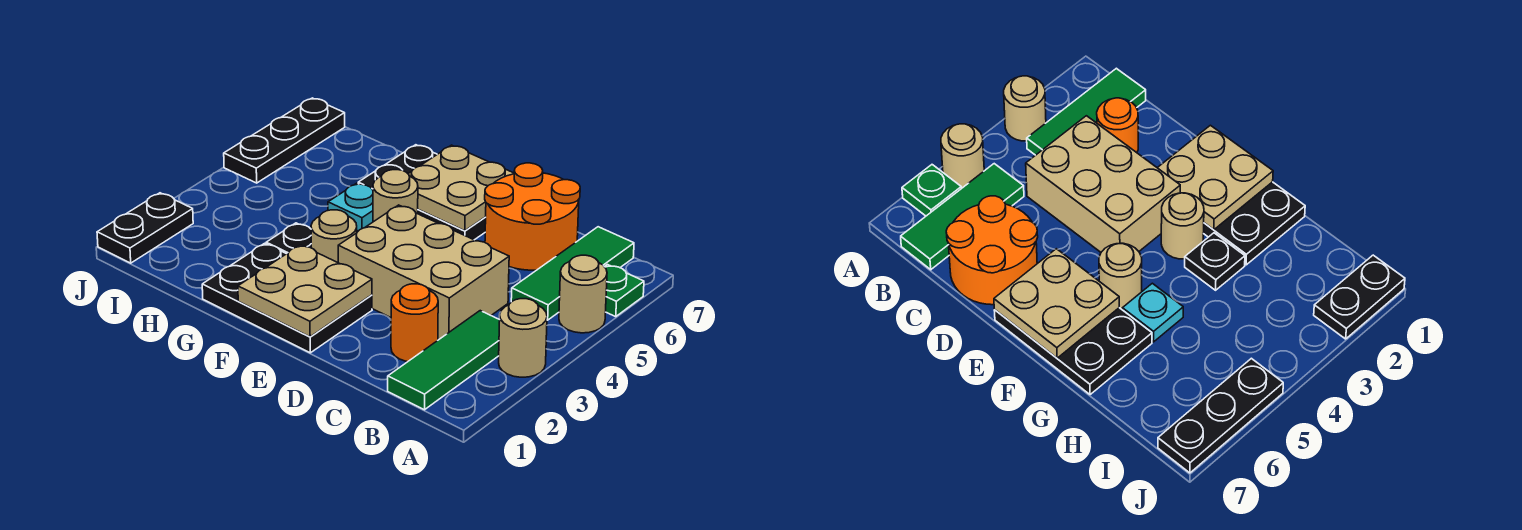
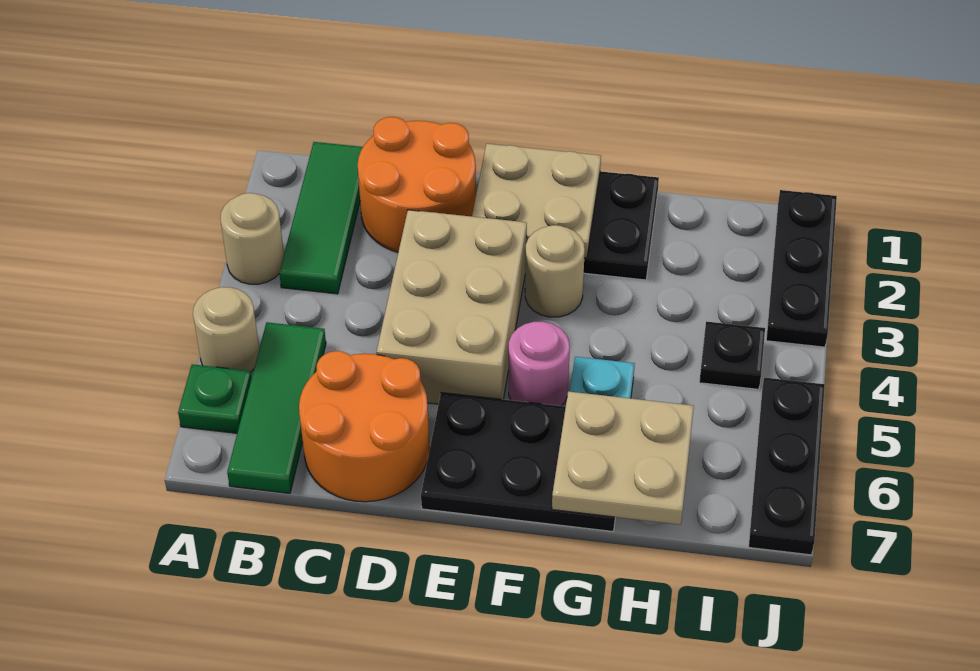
orange round brick C2 level 1 -> orange round brick C1:D2 level 1
tan brick C3:E4 level 1 -> tan brick D3:E5 level 1
tan plate E6:F7 level 2 -> tan plate G6:H7 level 2
tan round brick F5 level 1 -> pink round brick F5 level 1
black plate G3 level 1 -> black plate I4 level 1
black plate J1:J2 level 1 -> black plate J1:J3 level 1

